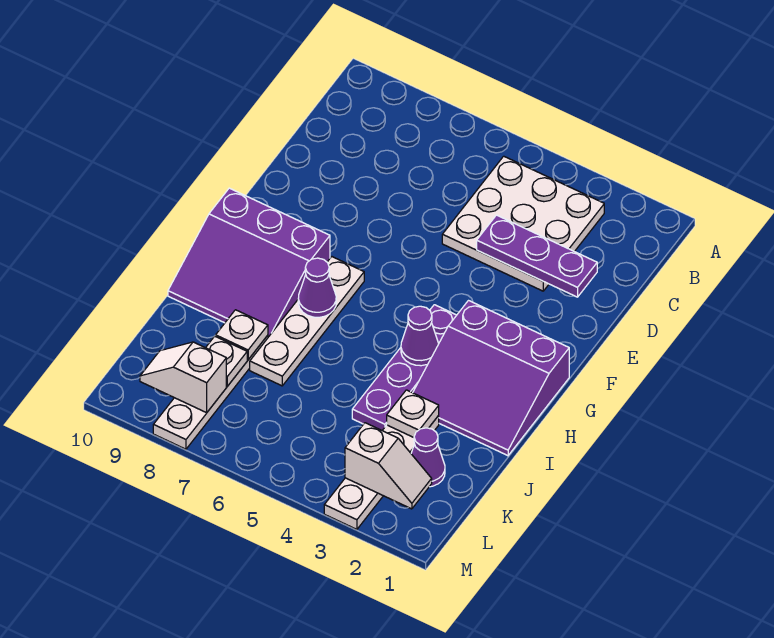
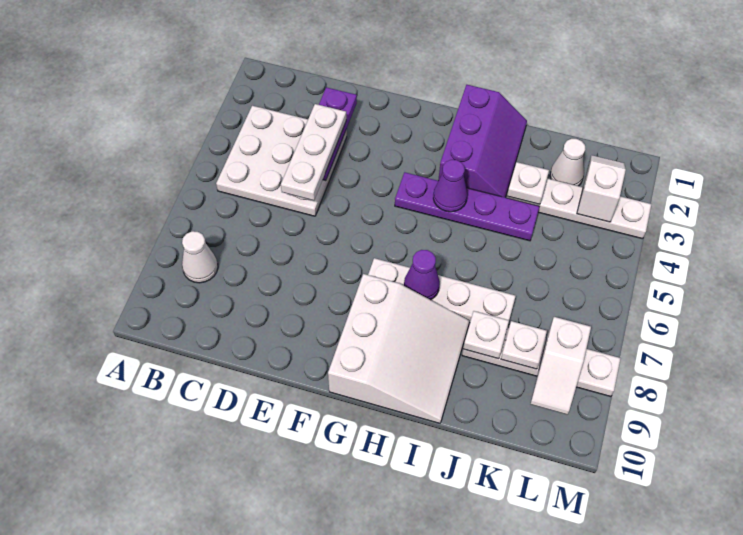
none -> white cone B8 level 1
none -> white plate D3:D5 level 3
purple slope G1:I3 level 1 top G -> purple slope H1:I3 level 1 top H
purple slope G8:I10 level 1 top G -> white slope G8:I10 level 1 top G
purple cone K2 level 1 -> white cone K2 level 1

